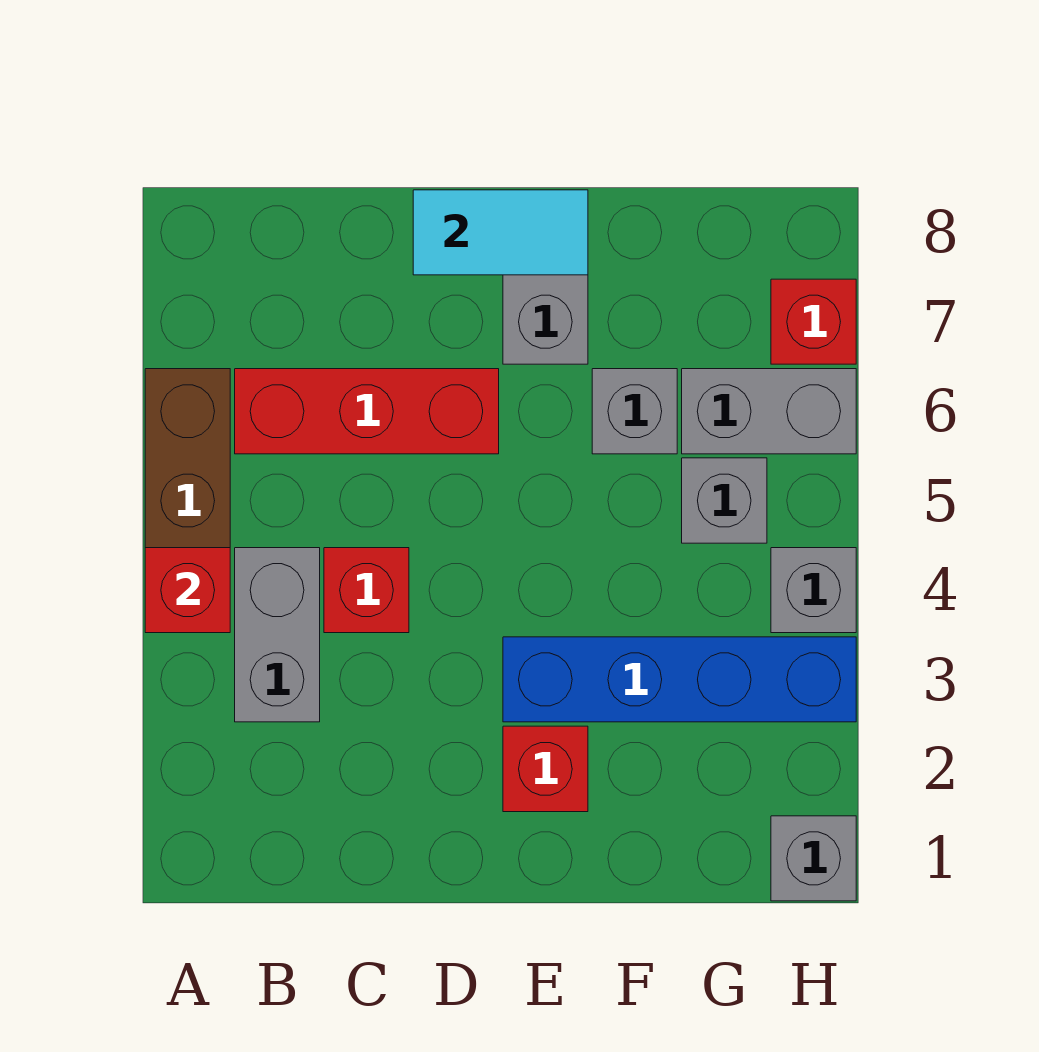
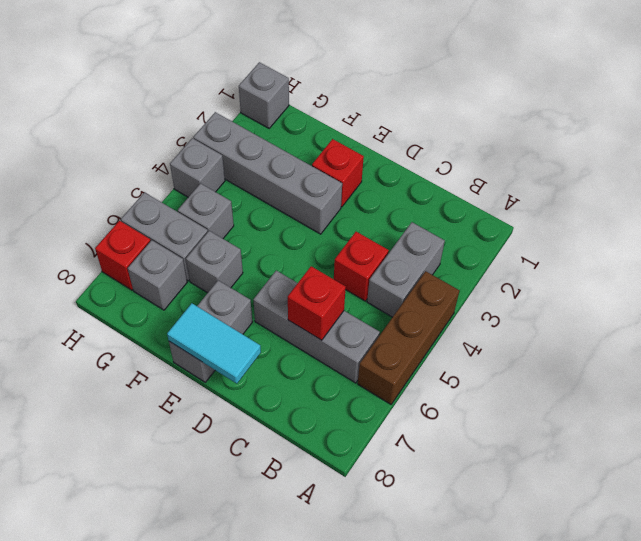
red brick A4 level 2 -> red brick C6 level 2
red brick B6:D6 level 1 -> grey brick B6:D6 level 1
blue brick E3:H3 level 1 -> grey brick E3:H3 level 1
none -> grey brick G7 level 1

